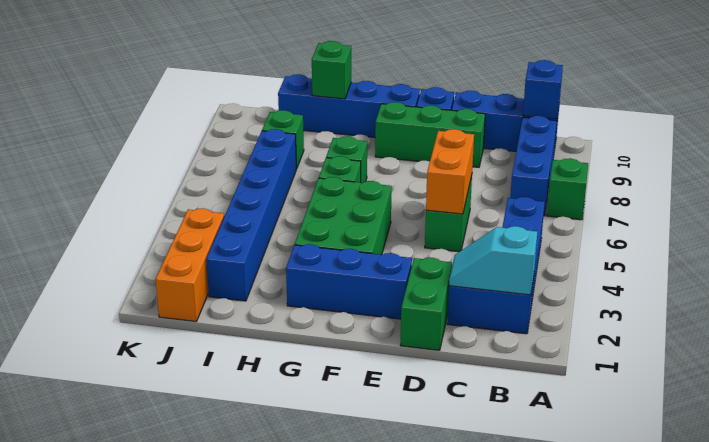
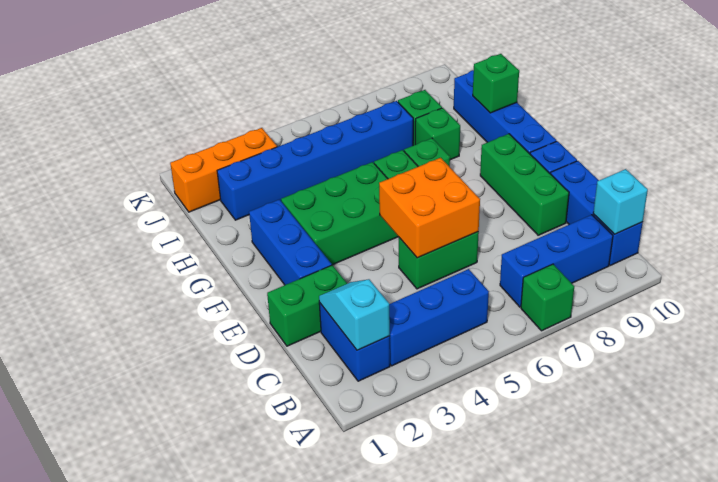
blue brick B10 level 2 -> cyan brick B10 level 2
orange brick D5:D6 level 2 -> orange brick D5:E6 level 2
none -> green brick H8 level 1

